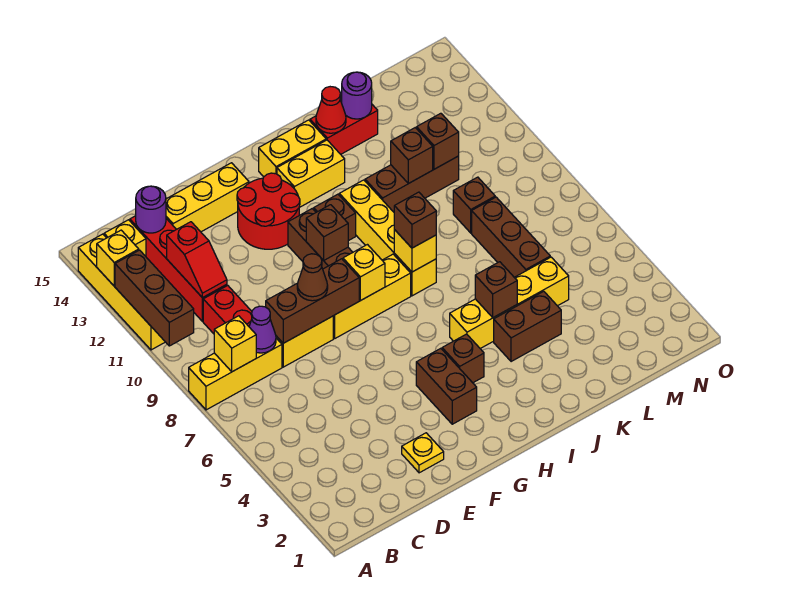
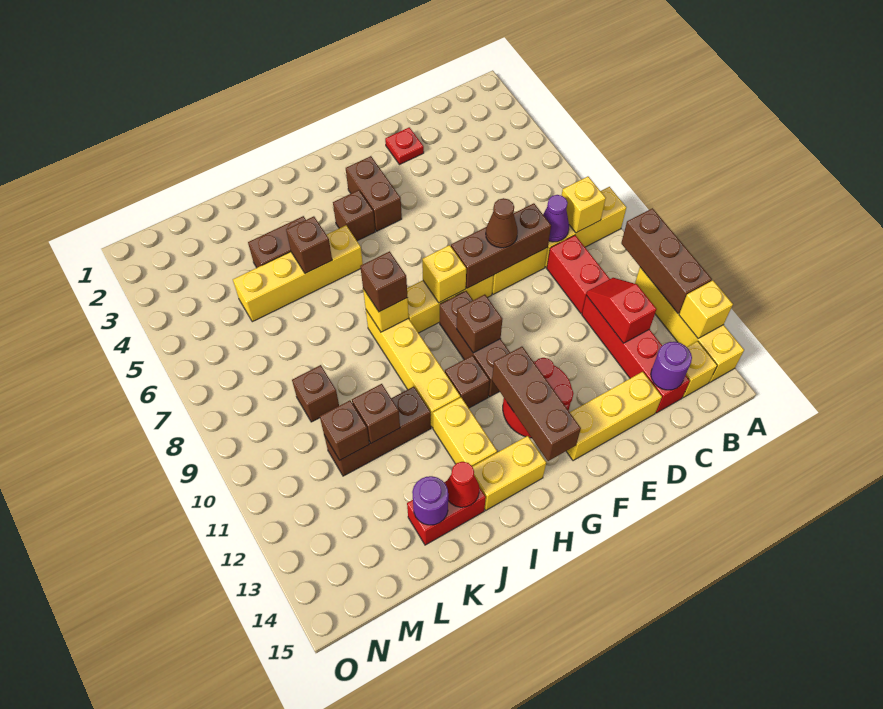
yellow plate E2 level 1 -> red plate E2 level 1
yellow brick H13:I13 level 1 -> yellow brick I12:I13 level 1
brown brick L6:L8 level 1 -> brown brick G12:G14 level 2

